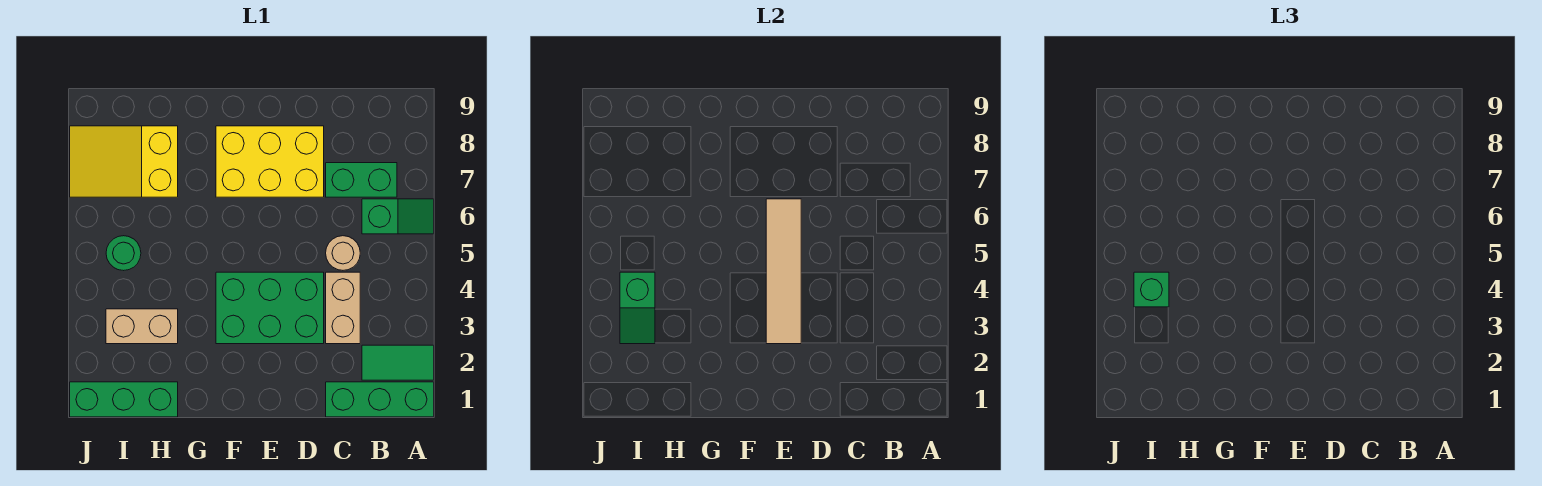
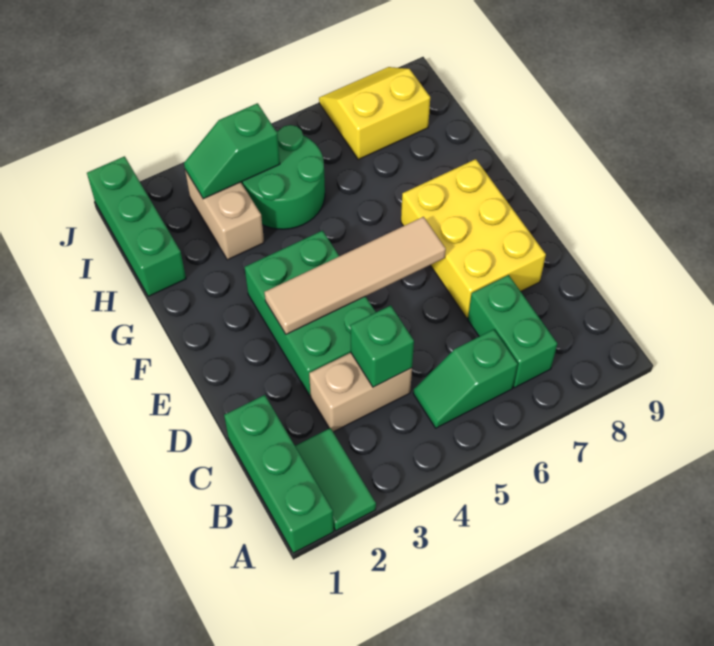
green slope A6:B6 level 1 top B -> green slope B5:B6 level 1 top 6
tan round brick C5 level 1 -> none
yellow slope H7:J8 level 1 top H -> yellow slope I7:J8 level 1 top I
green brick I4 level 3 -> green brick C4 level 2
green round brick I5 level 1 -> green round brick H4:I5 level 1

